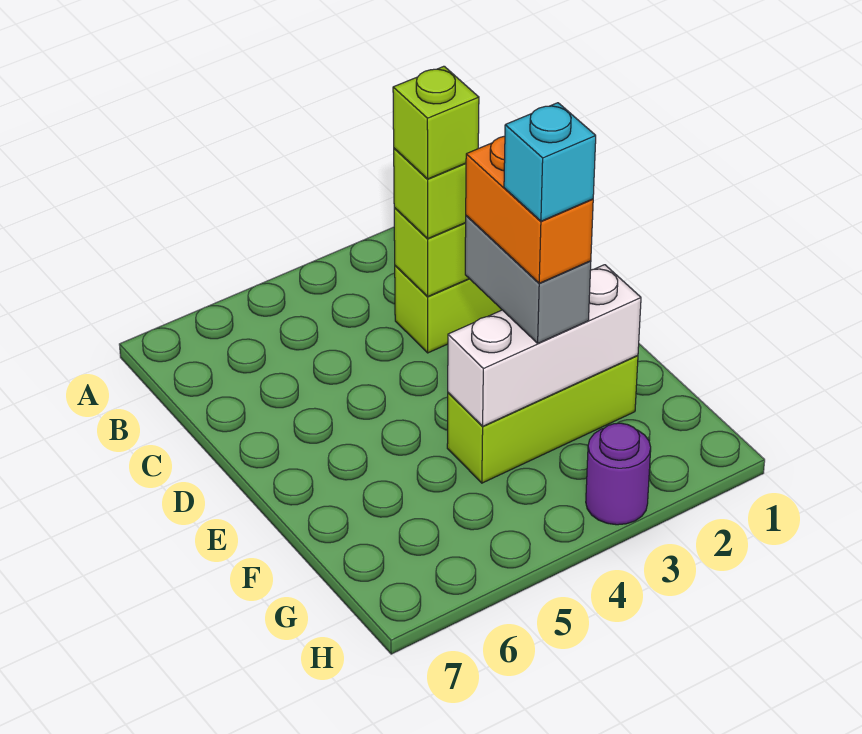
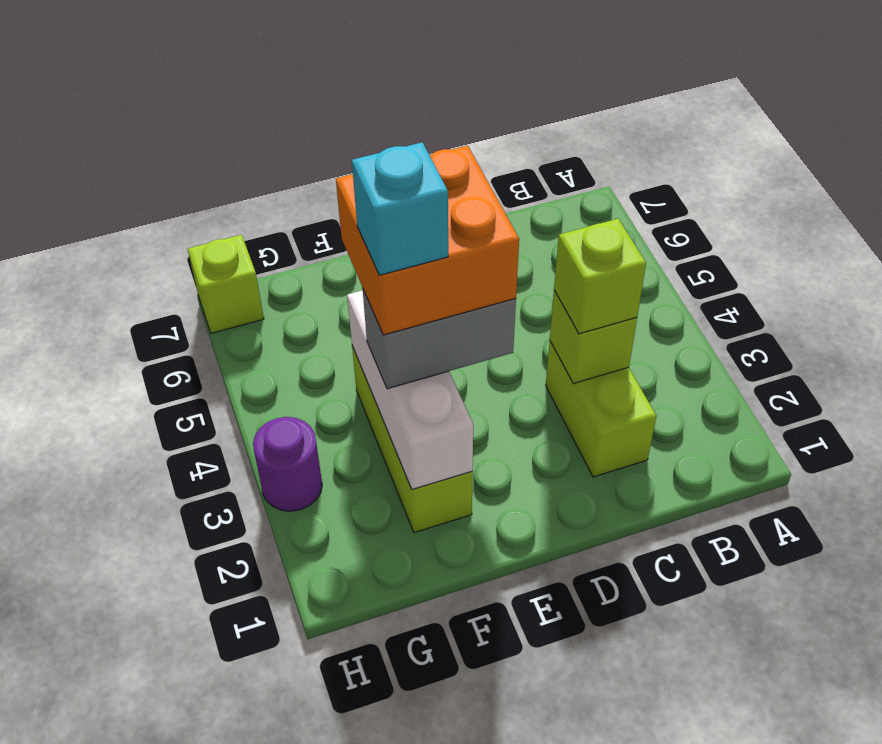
lime brick C3 level 4 -> lime brick H7 level 1
orange brick E3:F3 level 4 -> orange brick E3:F4 level 4

